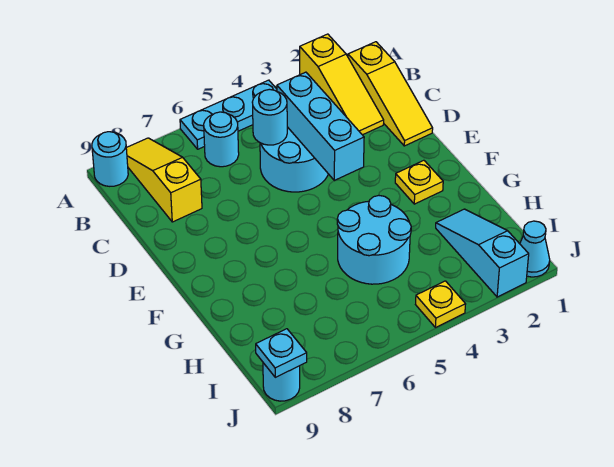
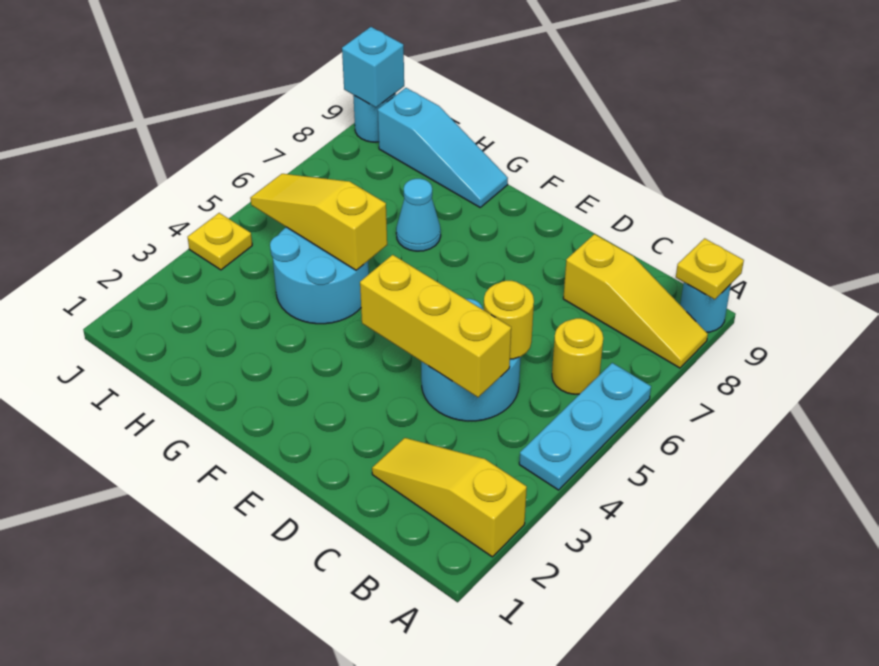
yellow slope B1:D1 level 1 top B -> yellow slope G5:I5 level 2 top G
cyan round brick B6 level 1 -> yellow round brick B6 level 1
cyan brick C4:E4 level 2 -> yellow brick C4:E4 level 2
cyan round brick C5 level 2 -> yellow round brick C5 level 2
yellow plate F2 level 1 -> yellow plate A9 level 2
cyan slope H2:J2 level 1 top J -> cyan slope G9:I9 level 1 top I
cyan cone J1 level 1 -> cyan cone G7 level 1
cyan plate J9 level 2 -> cyan brick J9 level 2

